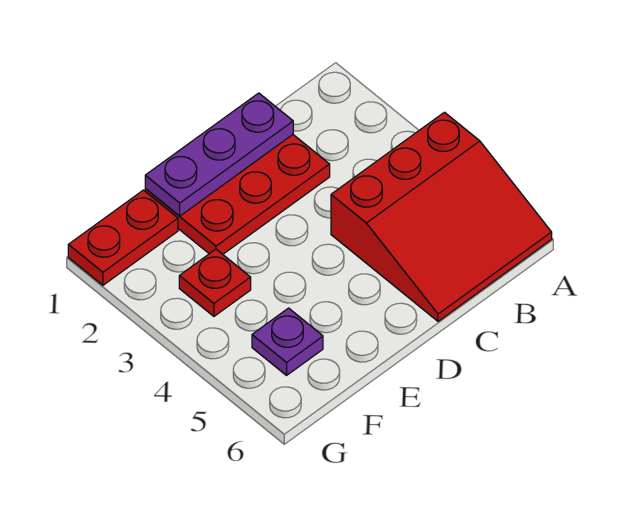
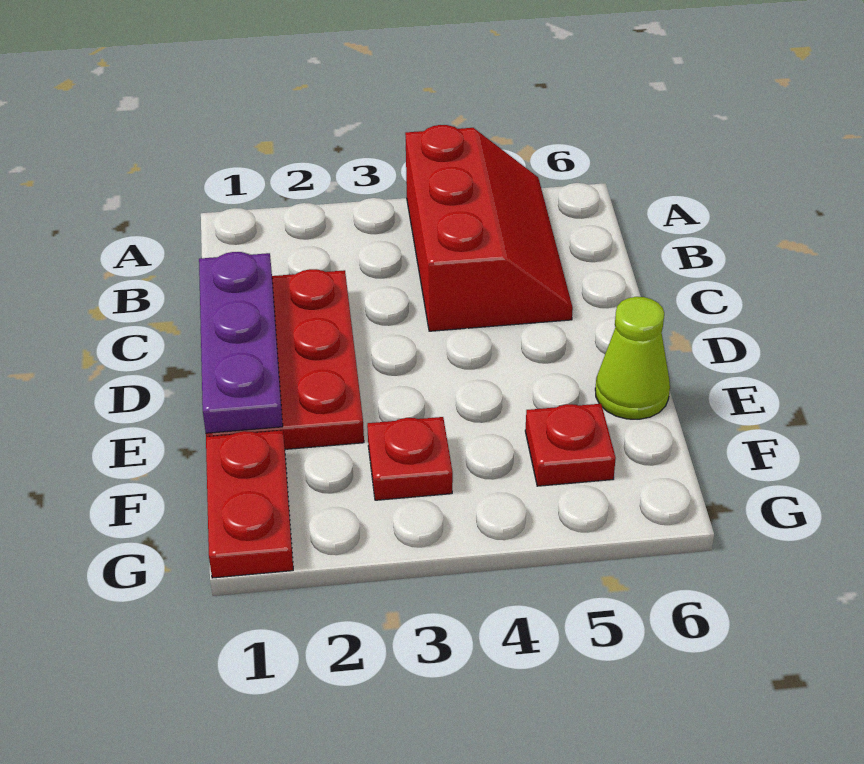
red slope A4:C6 level 1 top 4 -> red slope A4:C5 level 1 top 4
none -> lime cone E6 level 1
purple plate F5 level 1 -> red plate F5 level 1

